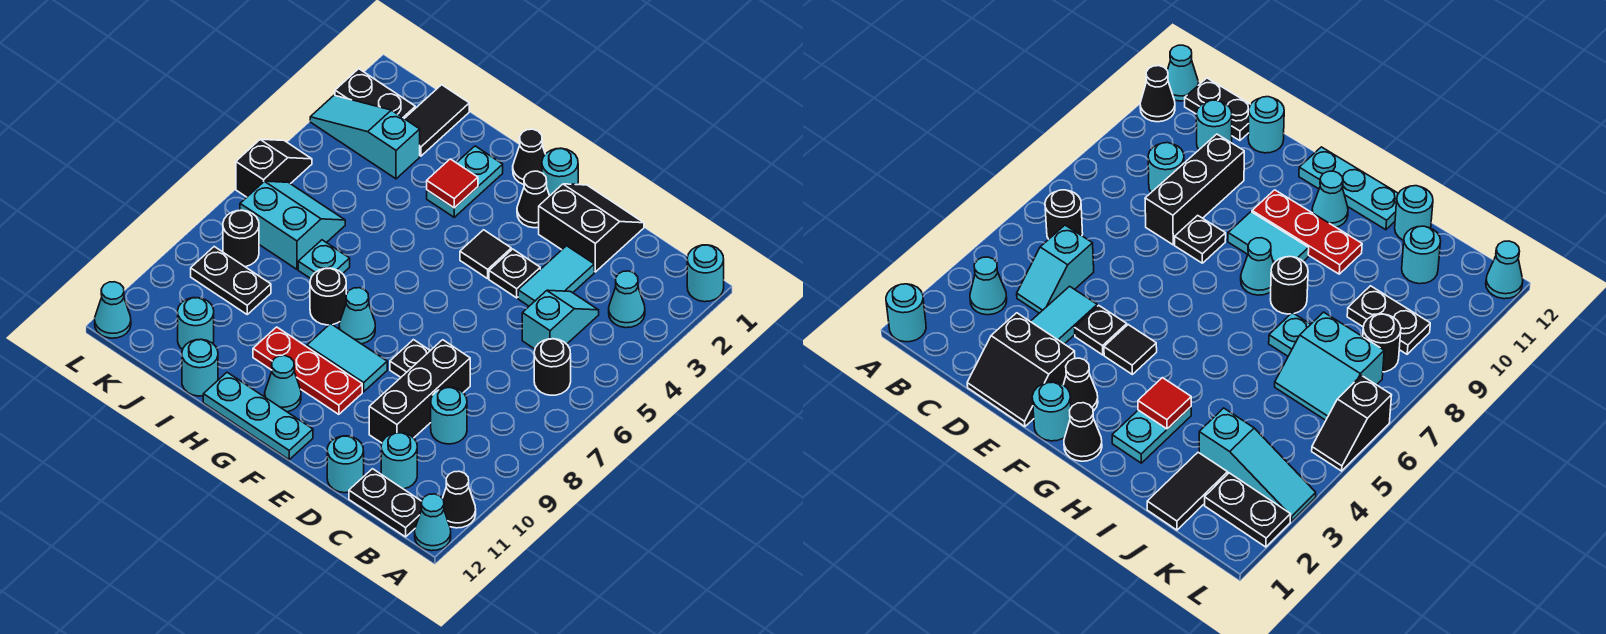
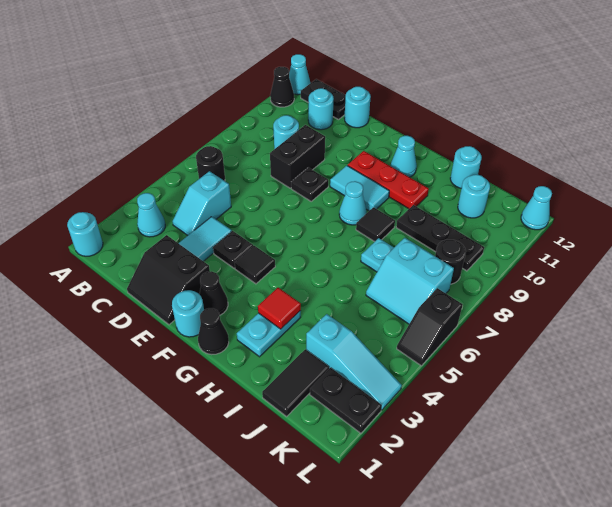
black brick D8:D10 level 1 -> black brick D8:D9 level 1
cyan plate F12:H12 level 1 -> none
black round brick H8 level 1 -> black tile H8 level 1
black plate J9:K9 level 1 -> black plate I9:K9 level 1

